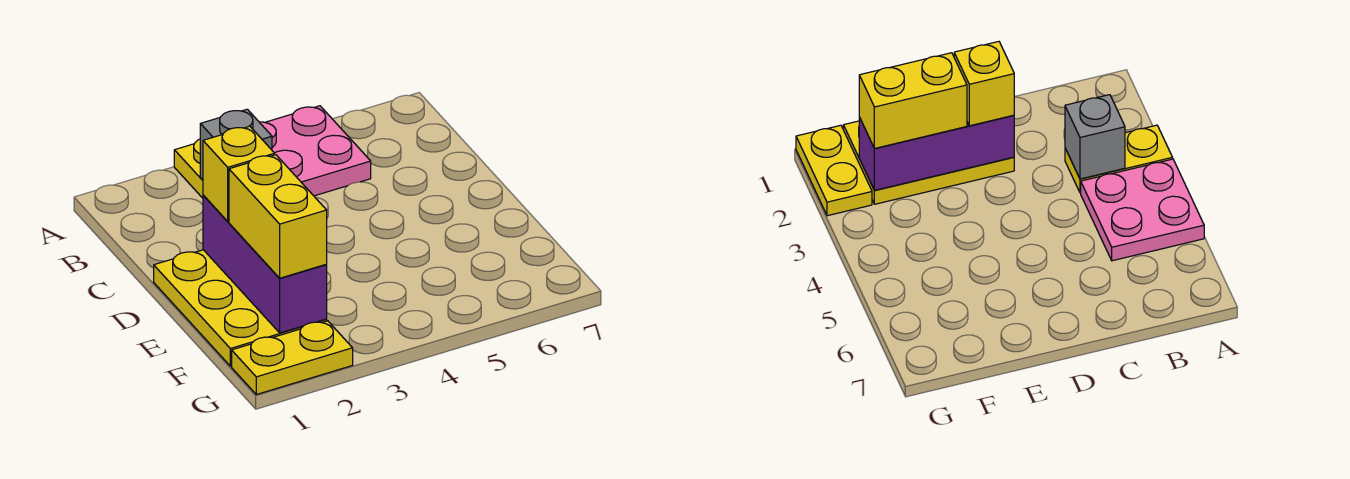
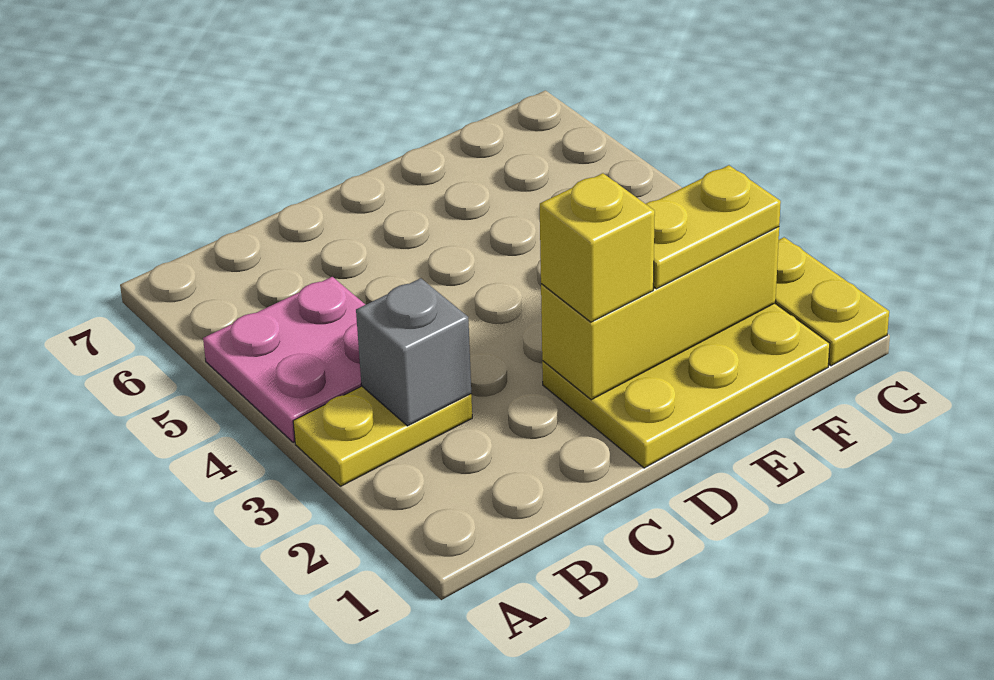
purple brick D2:F2 level 2 -> yellow brick D2:F2 level 2
yellow brick E2:F2 level 3 -> yellow plate E2:F2 level 3

